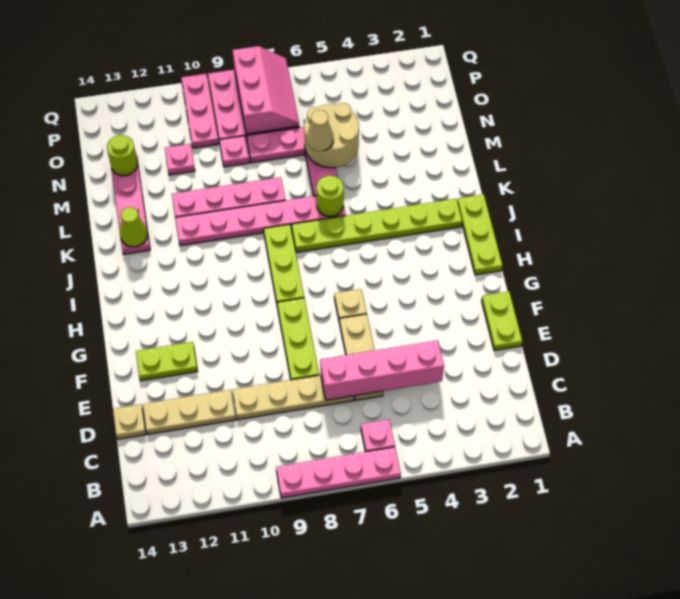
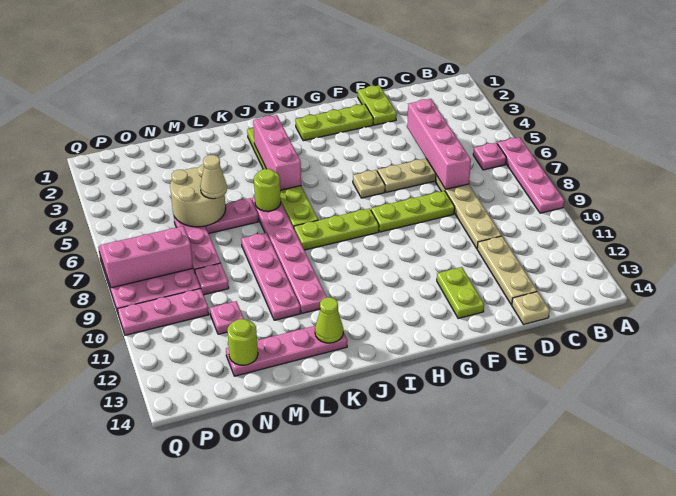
lime plate E1:F1 level 1 -> lime plate E1:E2 level 1
lime plate H1:J1 level 1 -> lime plate F2:H2 level 1
none -> pink brick J3:J5 level 2

